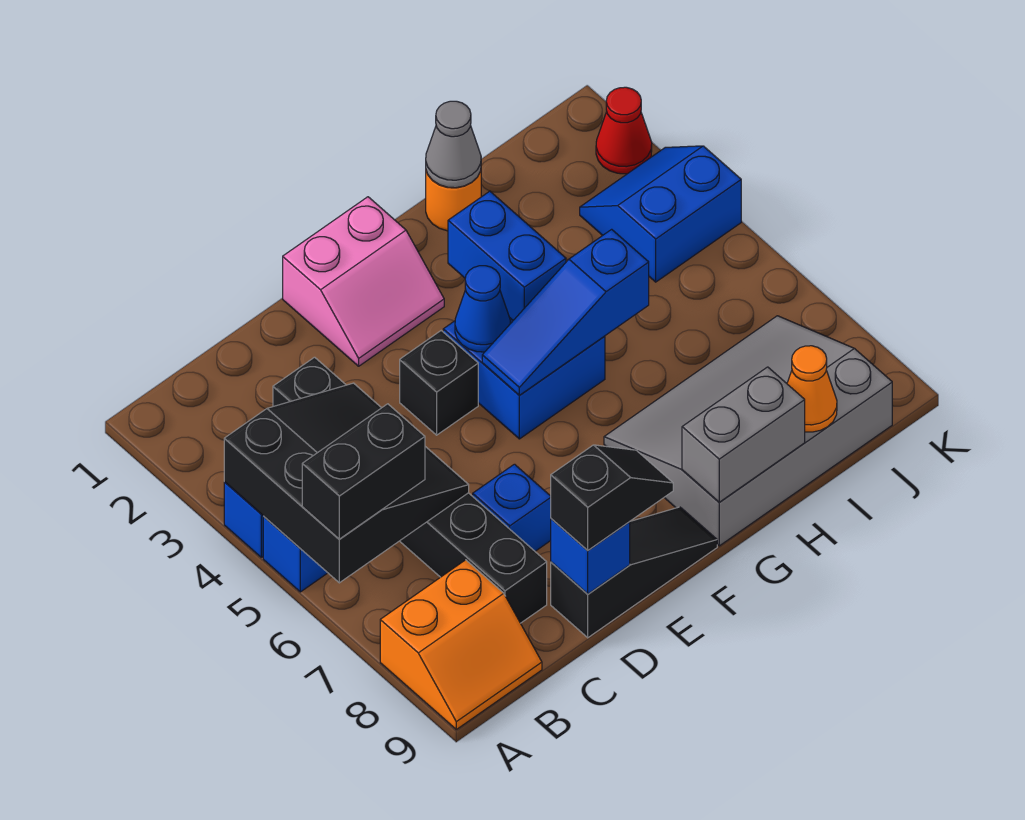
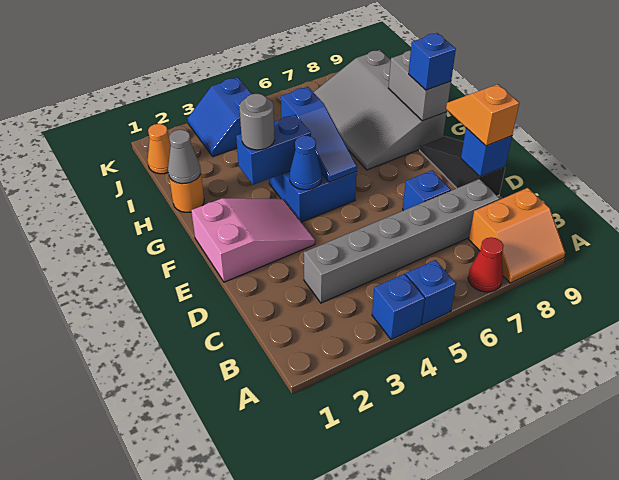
black slope A4:C6 level 2 top A -> none
black brick A6:B6 level 3 -> none
orange slope A8:B9 level 1 top 8 -> orange slope A8:B9 level 1 top B
black brick C3:C8 level 1 -> grey brick C3:C8 level 1
black slope D9:E9 level 3 top D -> orange slope D9:E9 level 3 top D
pink slope E1:F2 level 1 top 1 -> pink slope E1:F3 level 1 top 1
black brick E4 level 1 -> none
none -> grey round brick G3 level 3
none -> blue brick G9 level 3
orange cone I9 level 2 -> orange cone J1 level 1
red cone K2 level 1 -> red cone A7 level 1

